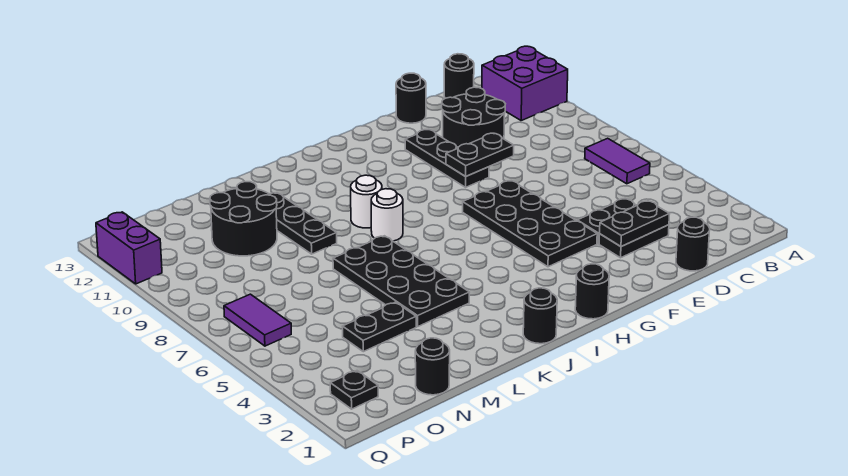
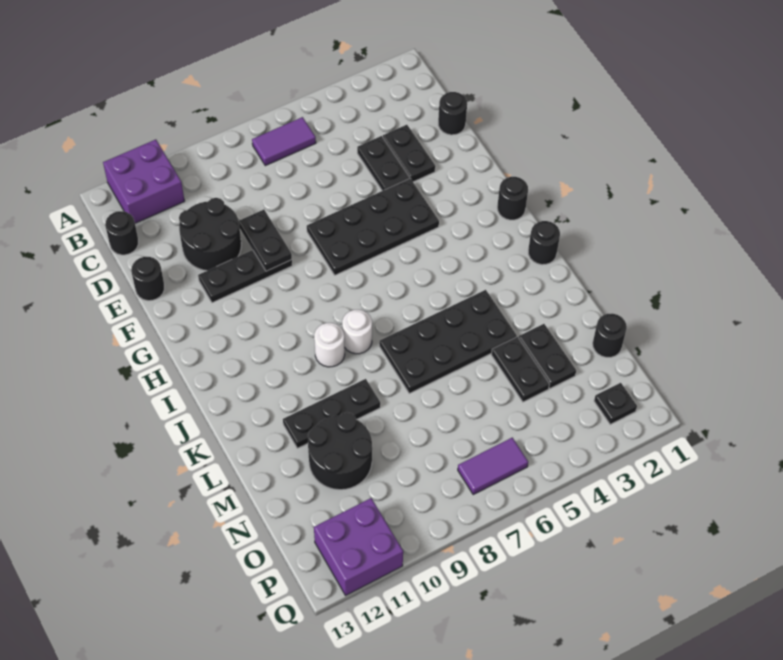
black plate D3:E3 level 2 -> black plate M3:N3 level 1
purple brick Q11:Q12 level 1 -> purple brick P11:Q12 level 1

